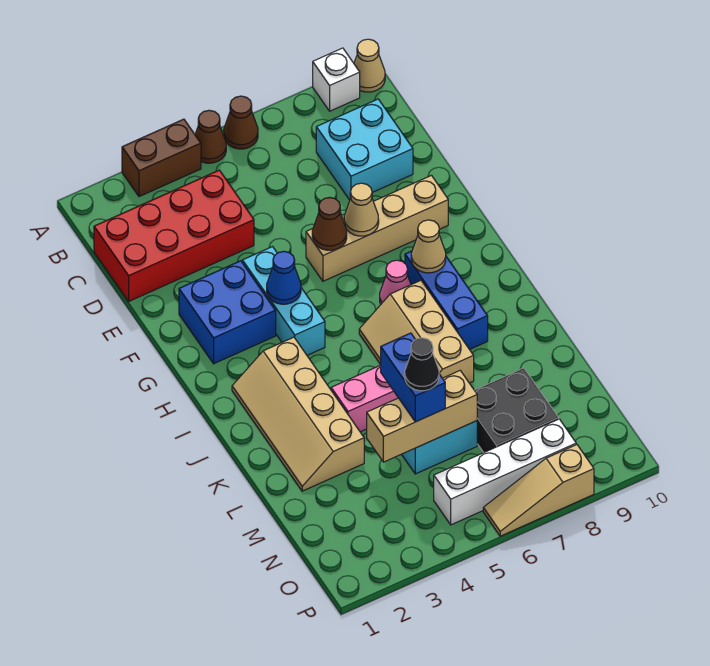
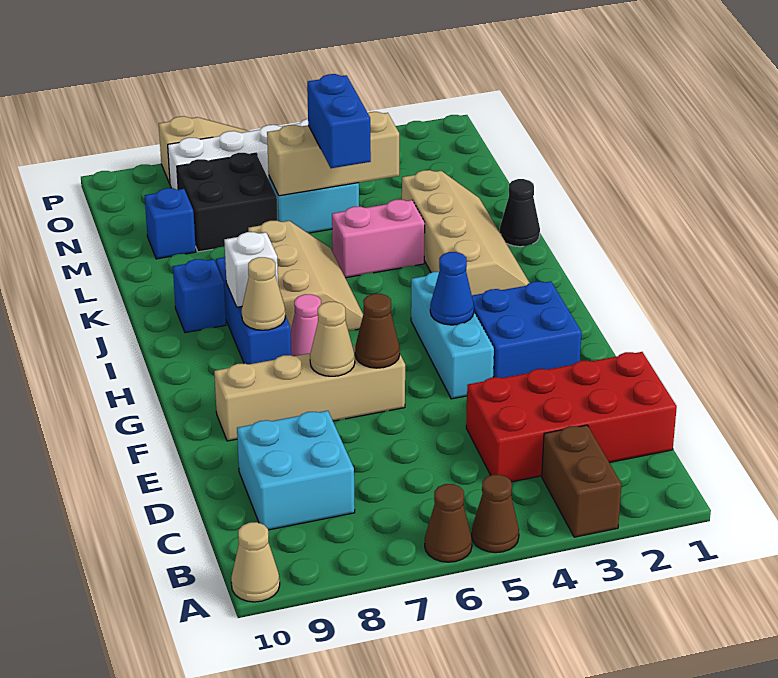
brown brick A3:A4 level 1 -> brown brick A3:B3 level 1
white brick A9 level 1 -> white brick I8 level 2
none -> blue brick J9 level 1
black cone M5 level 4 -> black cone K1 level 1
none -> blue brick M9 level 1

